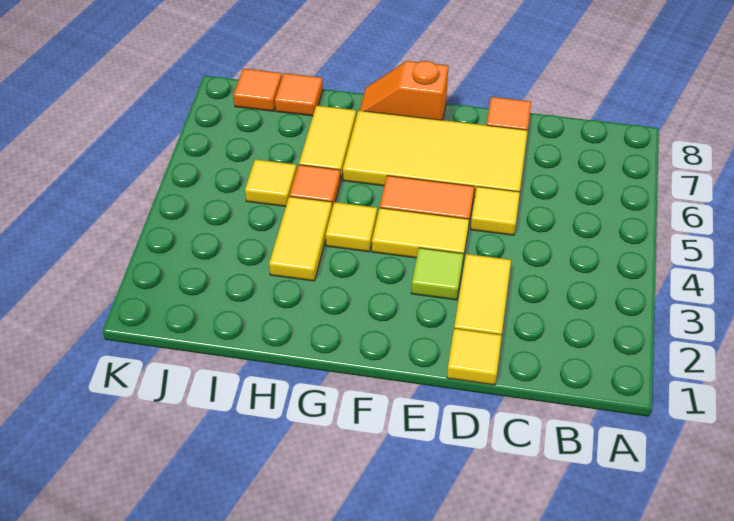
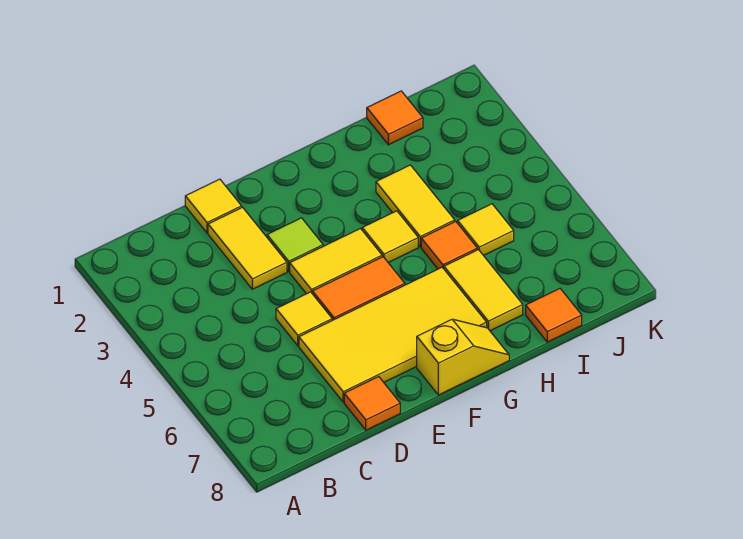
orange slope F8:G8 level 1 top F -> yellow slope F8:G8 level 1 top F
orange tile J8 level 1 -> orange tile I1 level 1

